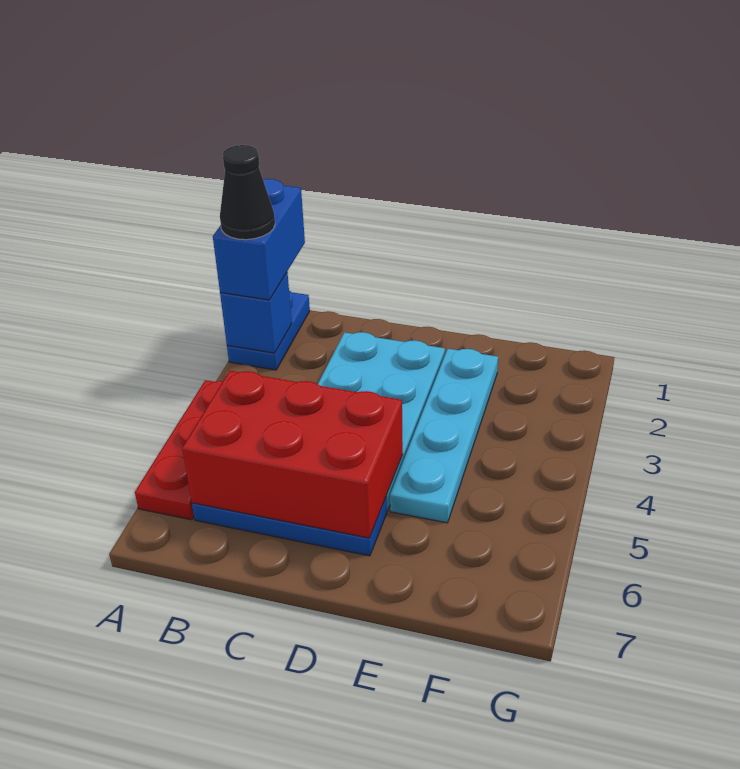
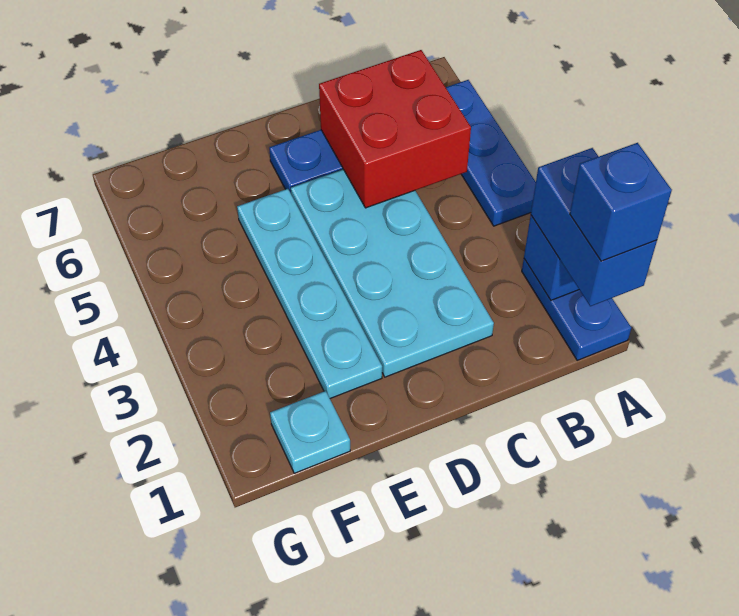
none -> blue brick A1 level 4
black cone A2 level 4 -> none
red plate A4:A6 level 1 -> blue plate A4:A6 level 1
red brick B5:D6 level 2 -> red brick B5:C6 level 2
none -> cyan plate F1 level 1

